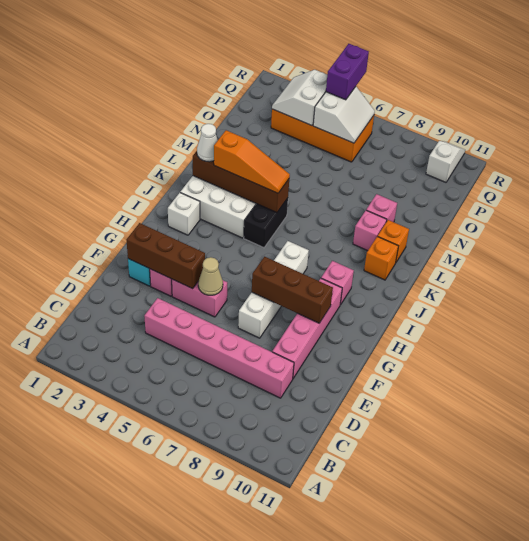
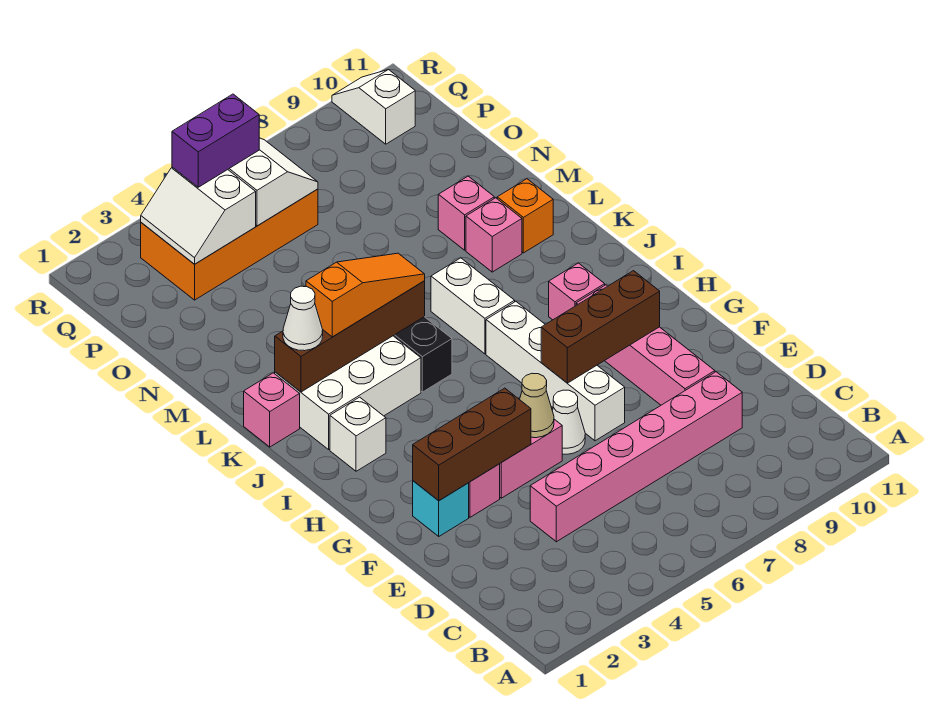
none -> white cone F6 level 1
none -> white brick J7:K7 level 1
none -> pink brick K1 level 1
orange brick K10 level 1 -> none
purple brick Q5:R5 level 3 -> purple brick Q4:Q5 level 3

